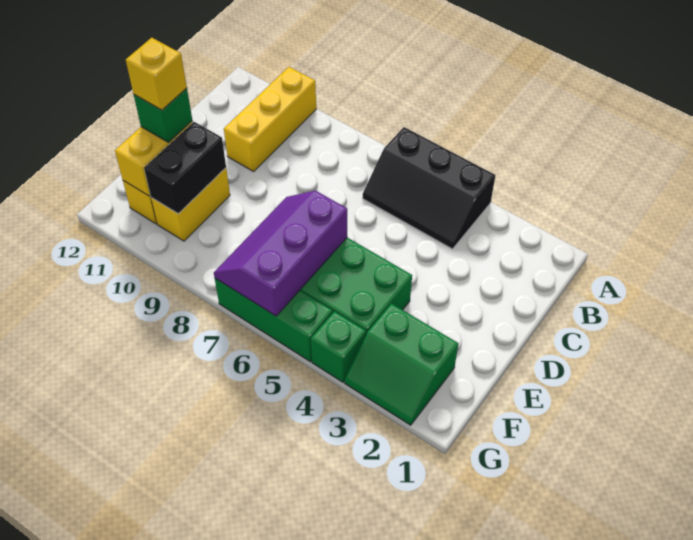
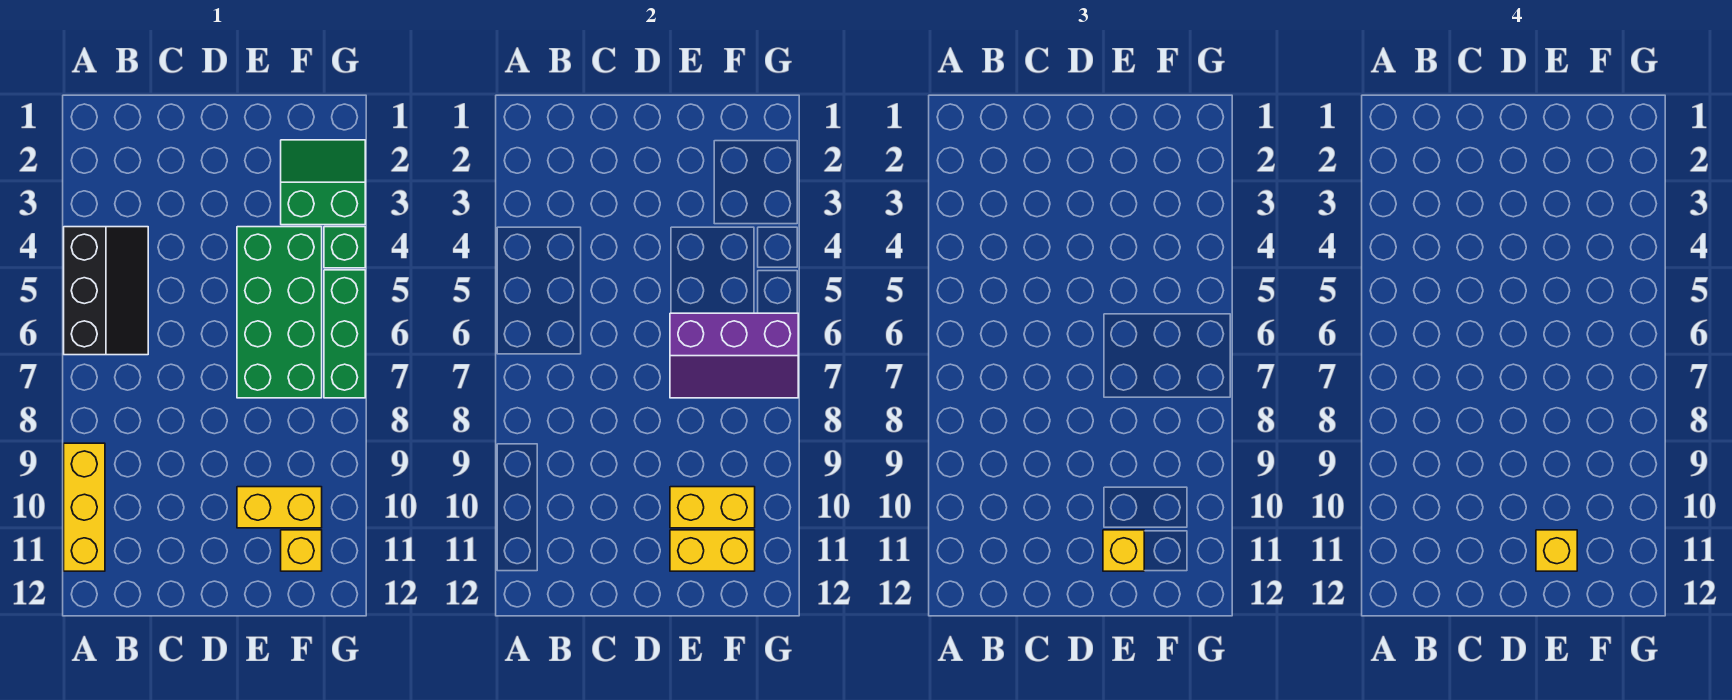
yellow brick A10:C10 level 1 -> yellow brick A9:A11 level 1
black brick E10:F10 level 2 -> yellow brick E10:F10 level 2
green brick E11 level 3 -> yellow brick E11 level 3
green slope F2:G3 level 1 top F -> green slope F2:G3 level 1 top 3

